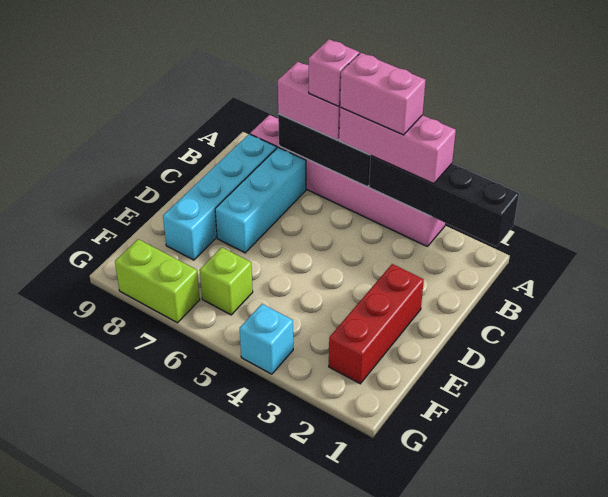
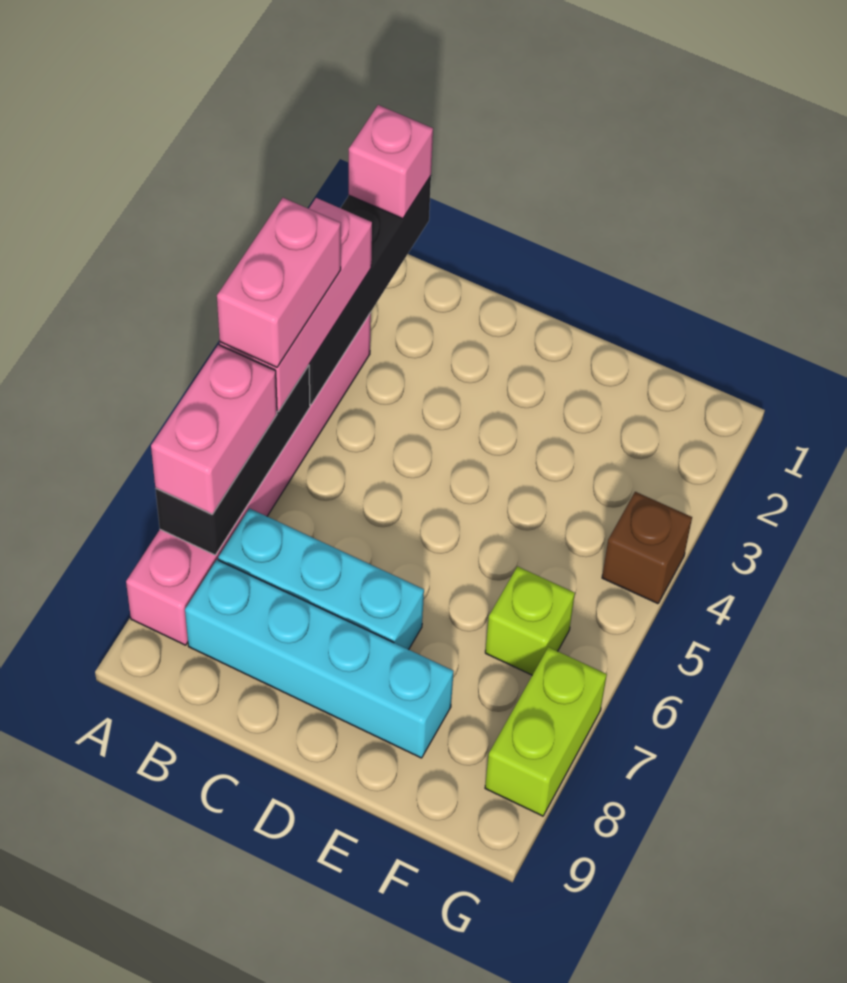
pink brick A6 level 4 -> pink brick A1 level 3
red brick D2:F2 level 1 -> none
cyan brick G4 level 1 -> brown brick G4 level 1

